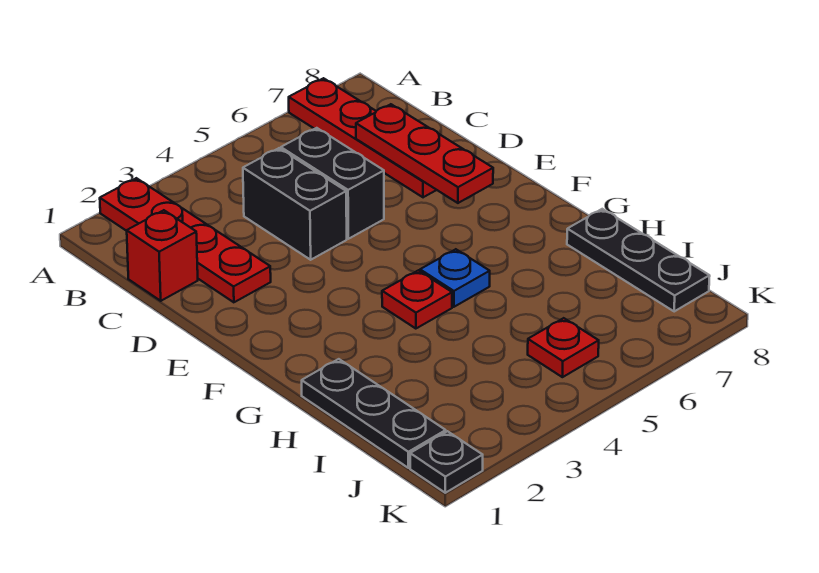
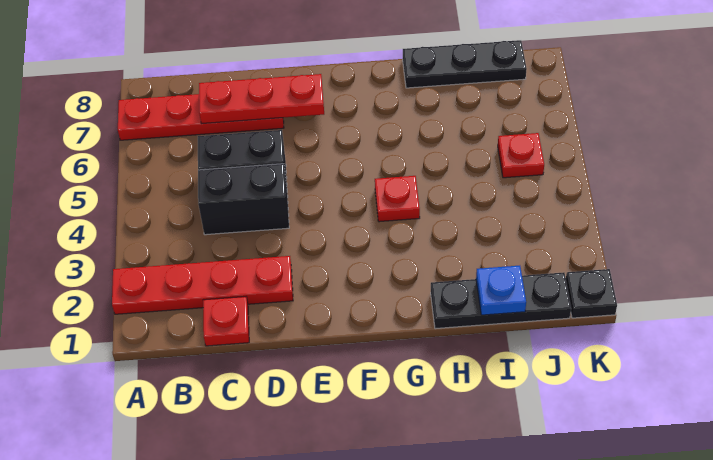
red brick C1 level 1 -> red plate C1 level 1
blue plate G5 level 1 -> blue plate I1 level 2

